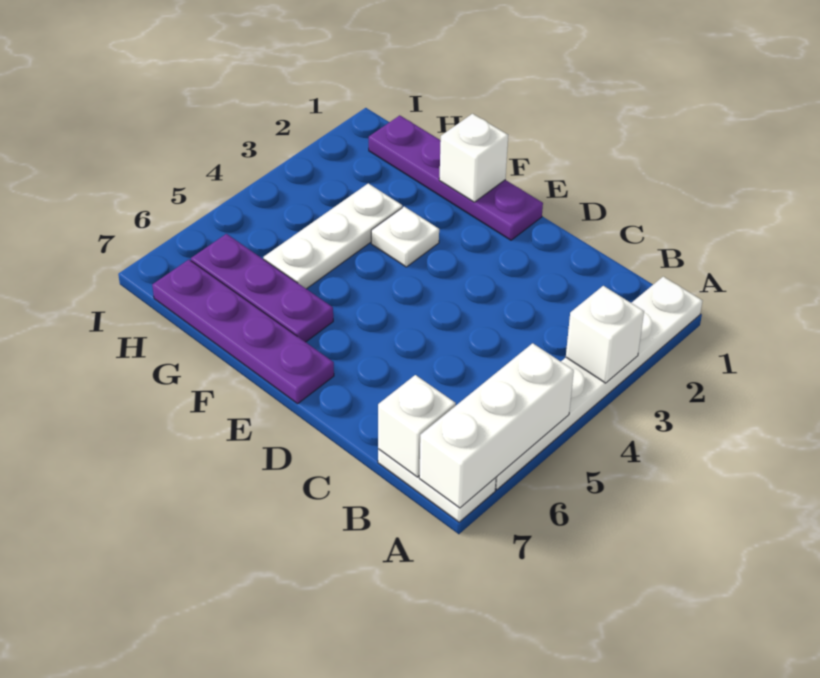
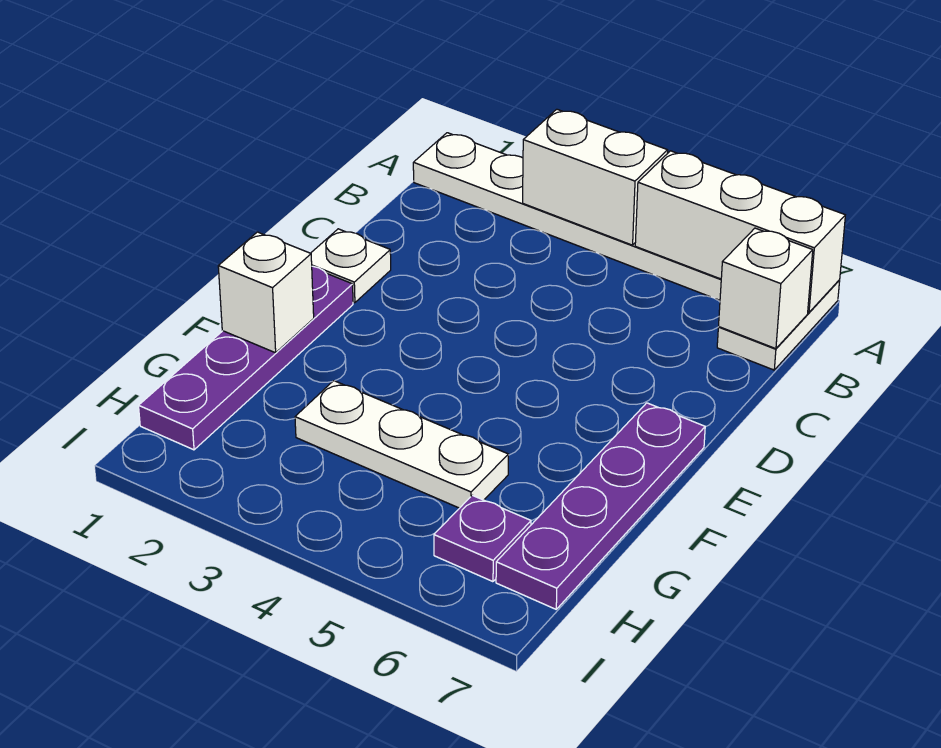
white brick A3 level 2 -> white brick A3:A4 level 2
white plate F3 level 1 -> white plate D1 level 1
purple plate F6:H6 level 1 -> purple plate H6 level 1

